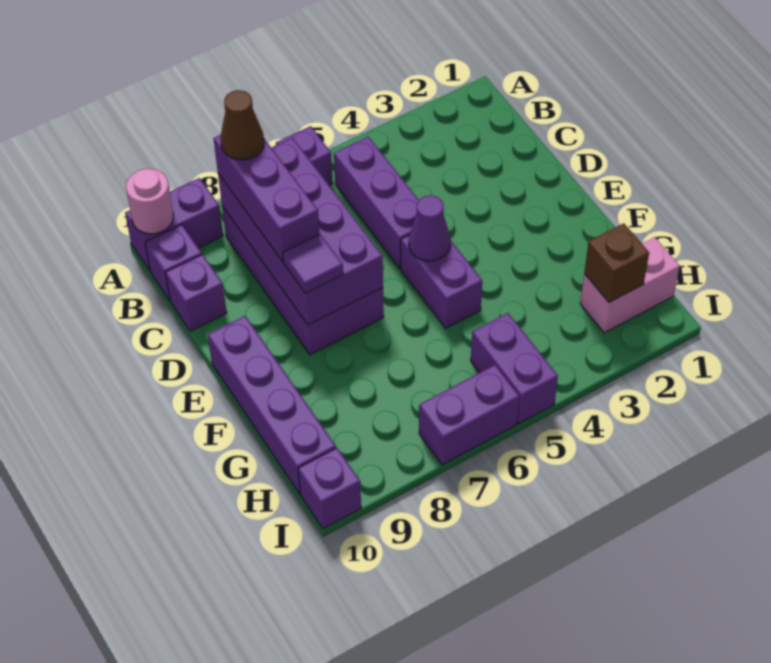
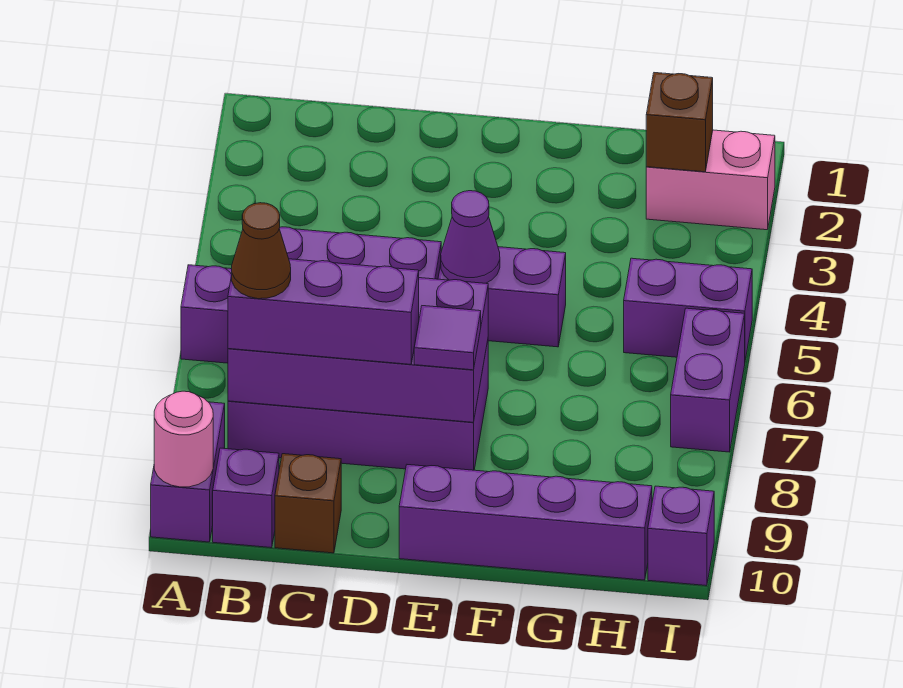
purple brick C10 level 1 -> brown brick C10 level 1
pink brick H1:H2 level 1 -> pink brick H2:I2 level 1

